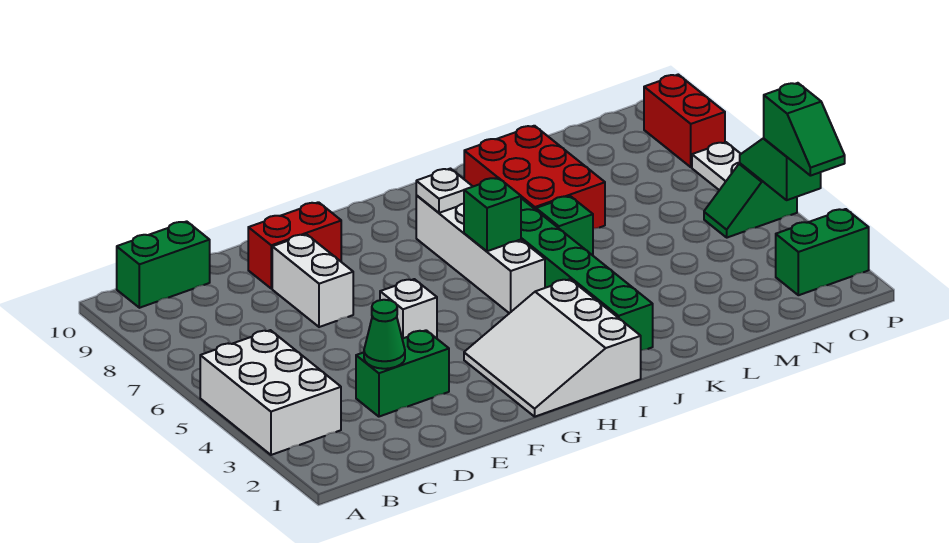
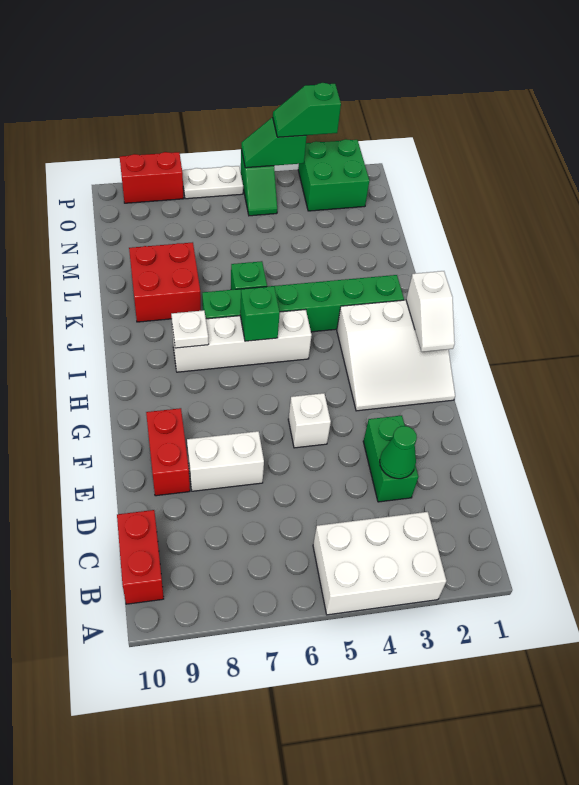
green brick B10:C10 level 1 -> red brick B10:C10 level 1
none -> white slope H1:I1 level 2 top I
red brick K7:L9 level 1 -> red brick K8:L9 level 1
green brick O2:P2 level 1 -> green brick O2:P3 level 1
green slope P3:P4 level 3 top 4 -> green slope P3:P4 level 3 top 3

